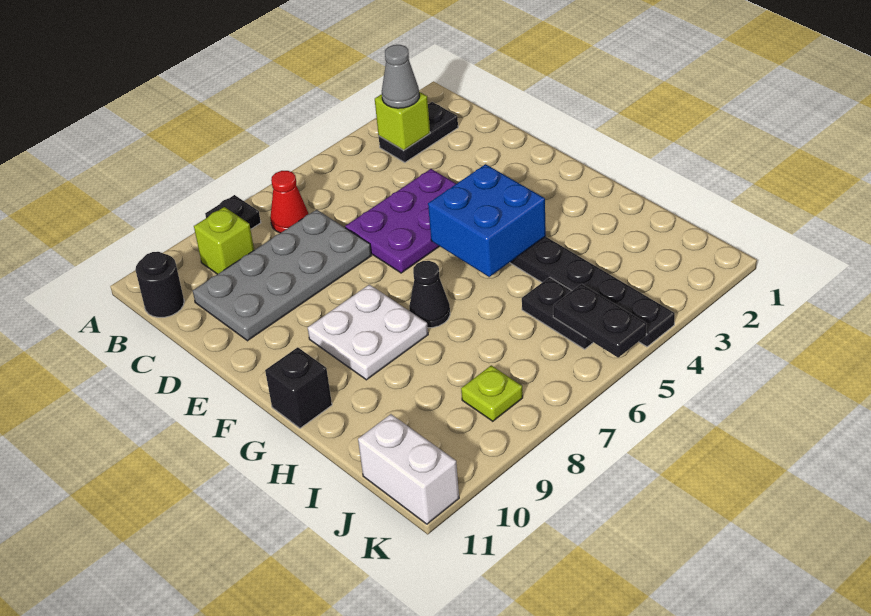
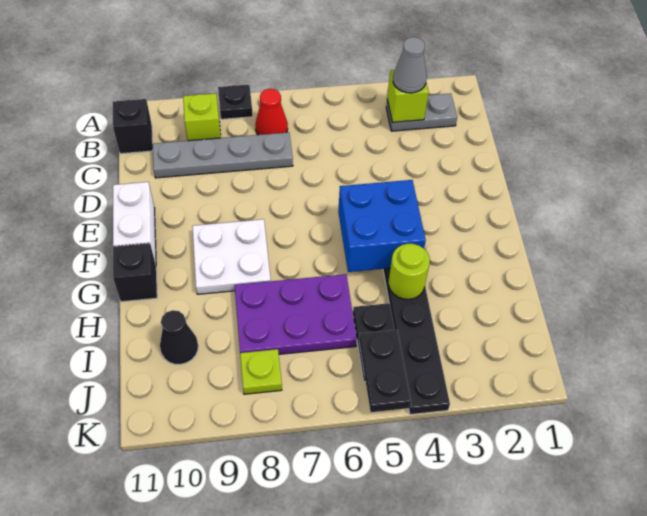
black plate B2:B3 level 1 -> grey plate B2:B3 level 1
black round brick B11 level 1 -> black brick B11 level 1
grey plate C7:D10 level 1 -> grey plate C7:C10 level 1
purple plate D4:E6 level 1 -> purple plate H6:I8 level 1
black cone G7 level 1 -> black cone I10 level 1
none -> lime round brick H4 level 2
white brick J11:K11 level 1 -> white brick E11:F11 level 1

